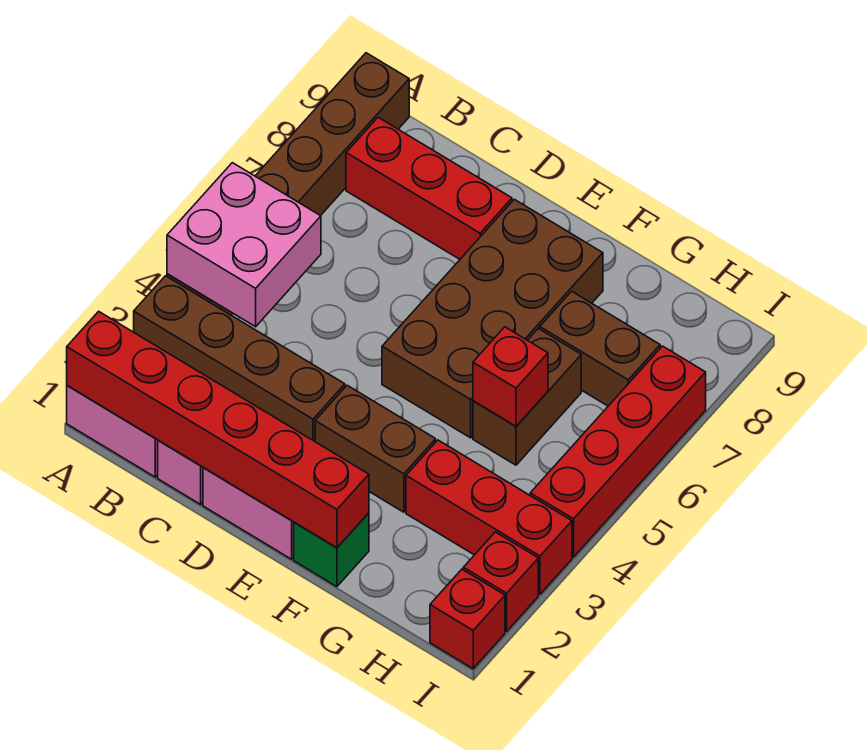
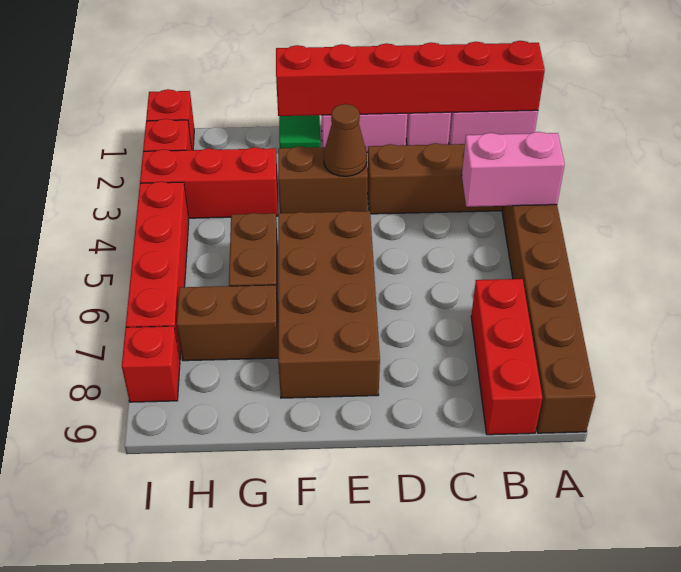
pink brick A4:B5 level 2 -> pink brick A4:B4 level 2
red brick B8:D8 level 1 -> red brick B7:B9 level 1
none -> brown cone E3 level 2
green brick F1 level 1 -> green tile F1 level 1
red brick G5 level 2 -> red brick I8 level 1

